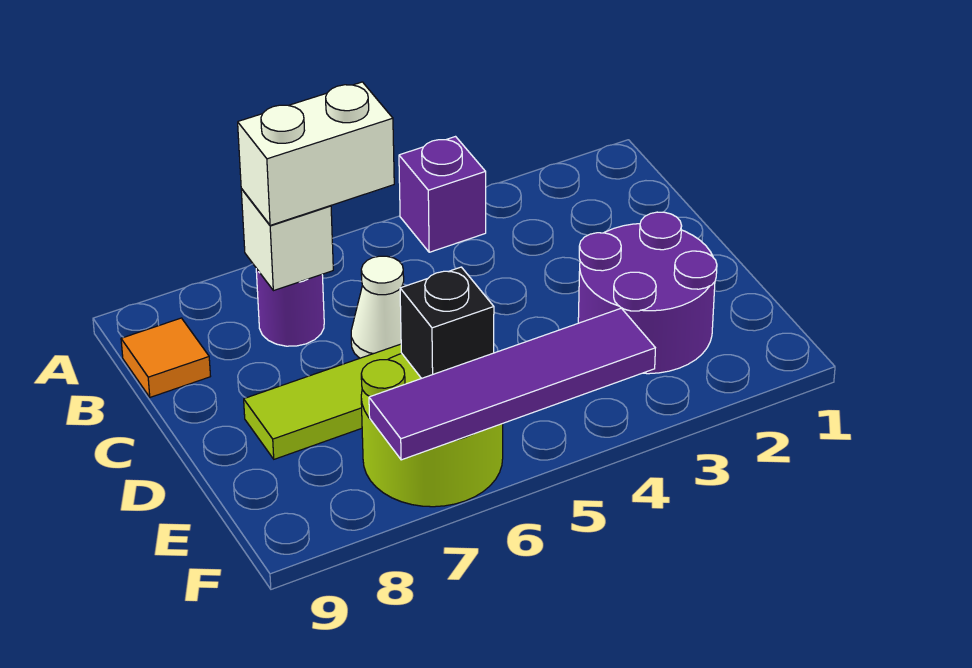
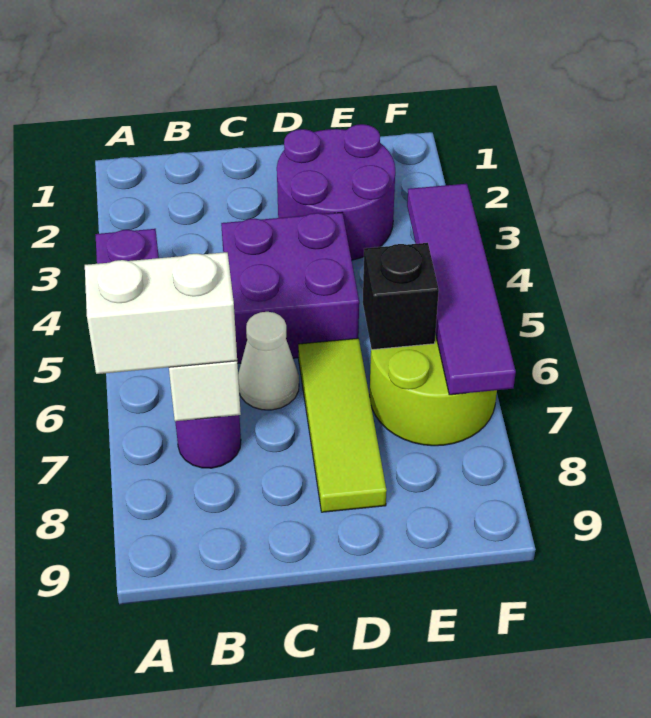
white brick B6:B7 level 3 -> white brick A7:B7 level 3
orange tile B9 level 1 -> none
none -> purple brick C4:D5 level 1

